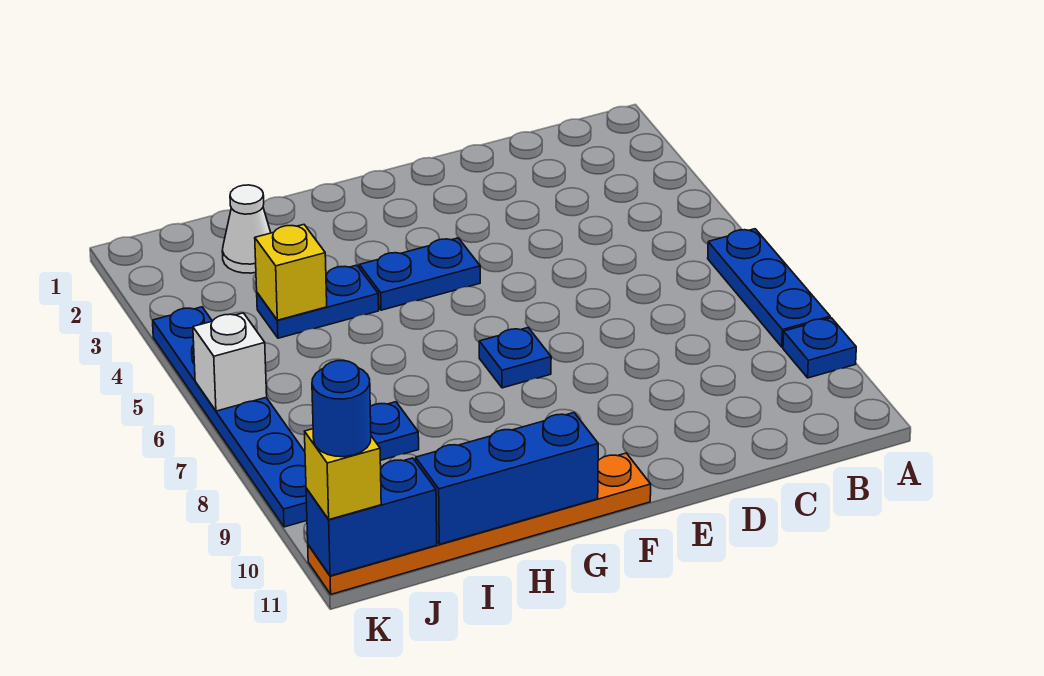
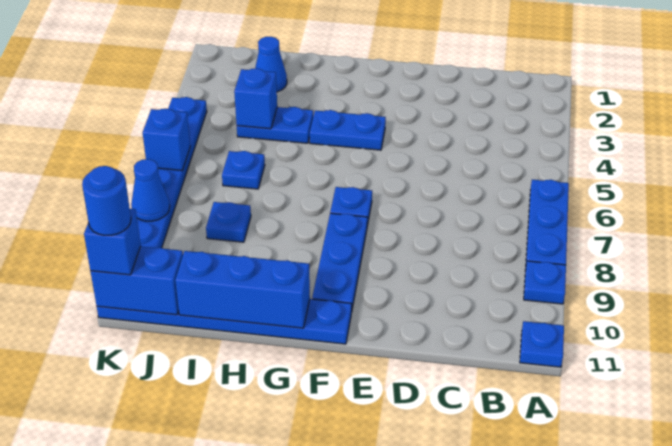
none -> blue plate A11 level 1
none -> blue plate F8:F10 level 1
orange plate F11:K11 level 1 -> blue plate F11:K11 level 1
white cone I2 level 1 -> blue cone I2 level 1
yellow brick I4 level 2 -> blue brick I4 level 2
none -> blue plate I6 level 1
white brick K6 level 2 -> blue brick K6 level 2
none -> blue cone K8 level 2
yellow brick K11 level 3 -> blue brick K11 level 3

